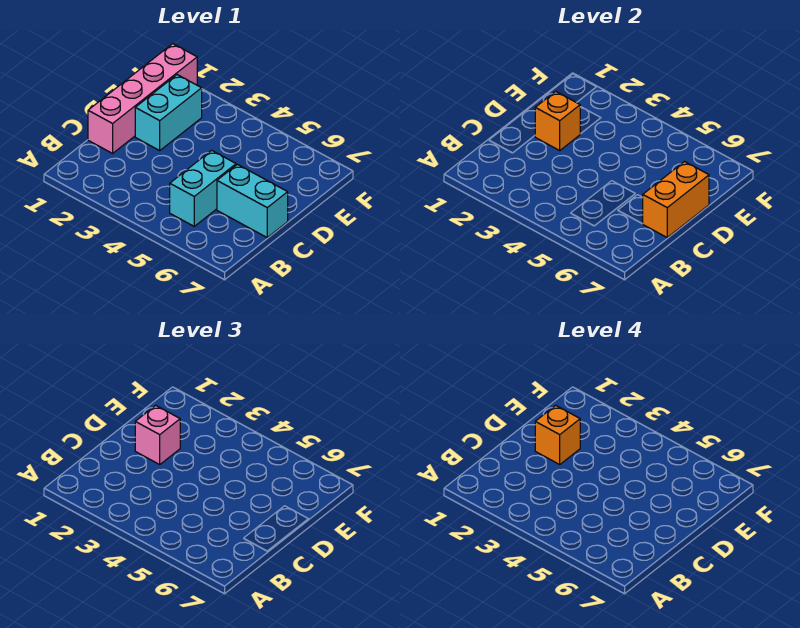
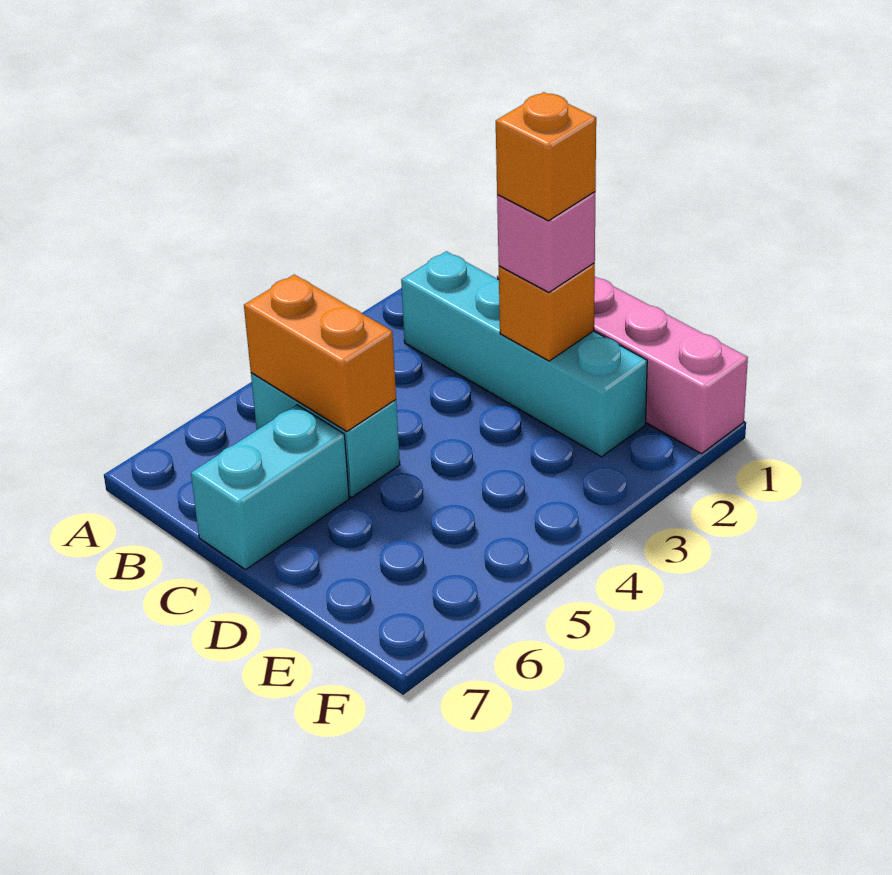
orange brick C7:D7 level 2 -> orange brick B5:C5 level 2
cyan brick D2:E2 level 1 -> cyan brick B2:E2 level 1

